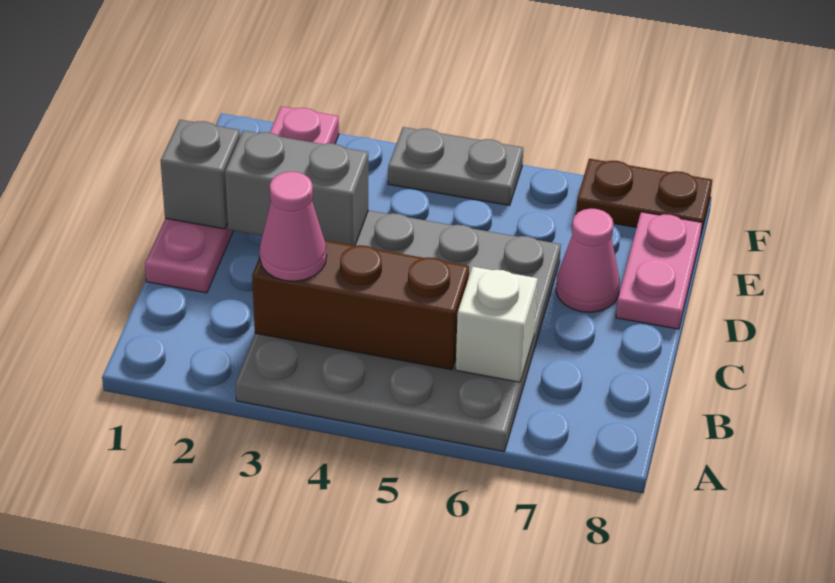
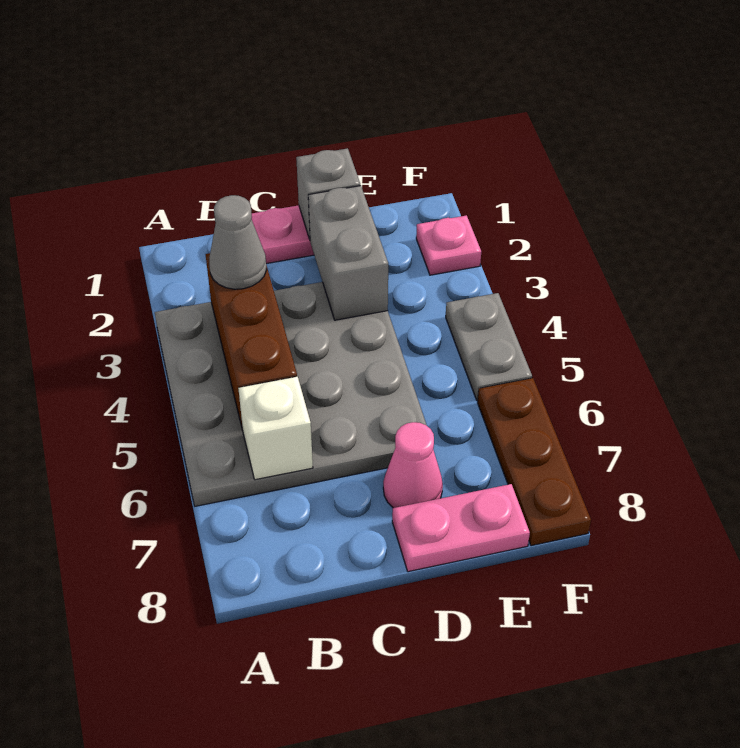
pink cone B3 level 3 -> grey cone B3 level 3
brown plate F7:F8 level 1 -> brown plate F6:F8 level 1

